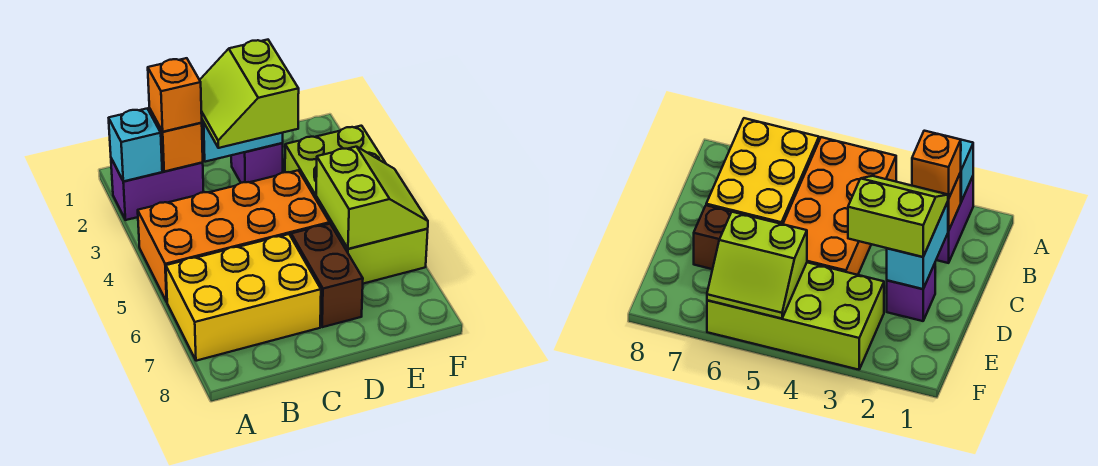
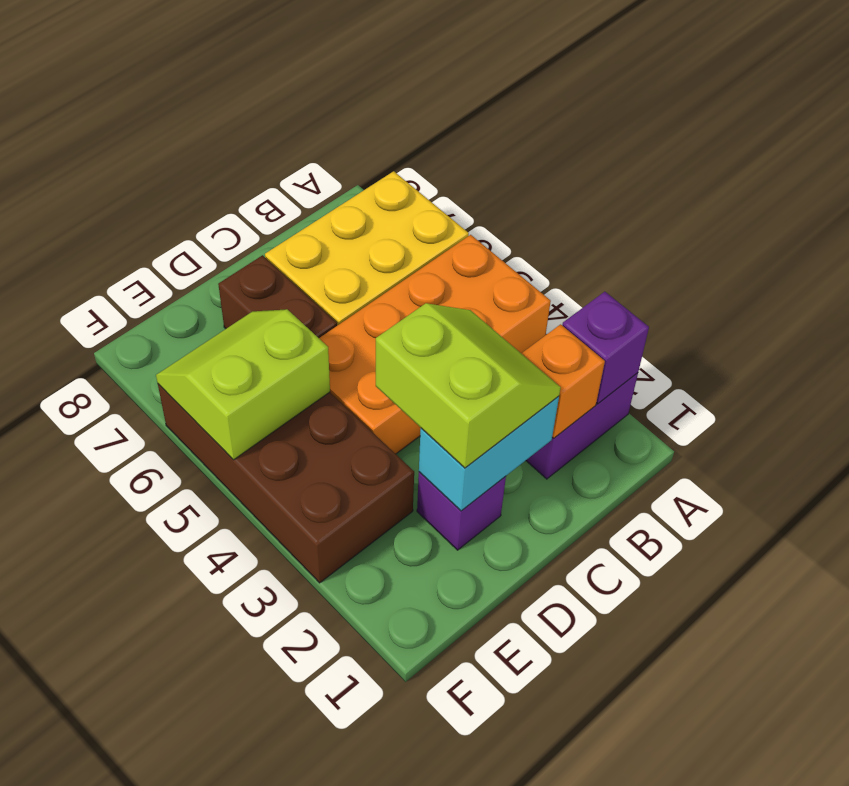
cyan brick A2 level 2 -> purple brick A2 level 2
orange brick B2 level 3 -> none
lime brick E3:F6 level 1 -> brown brick E3:F6 level 1
lime slope E5:F6 level 2 top E -> lime slope E5:F6 level 2 top 5

